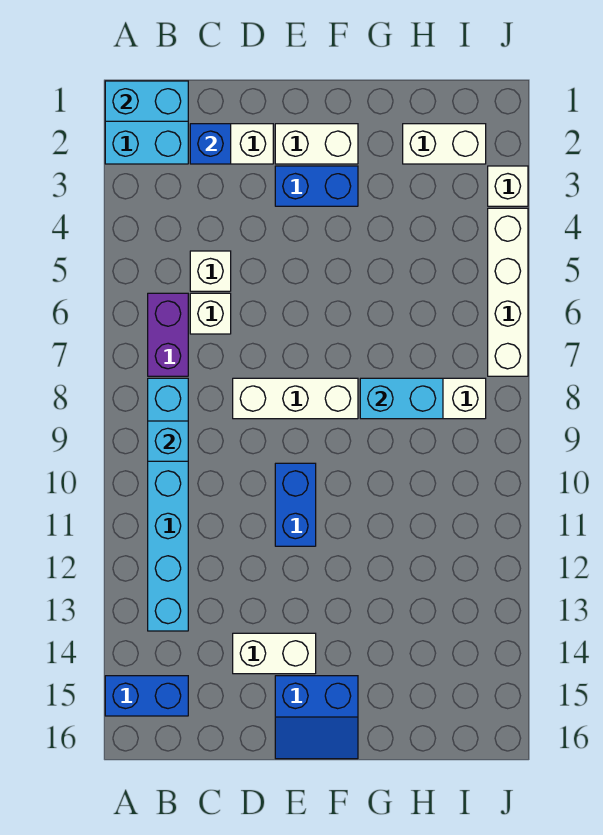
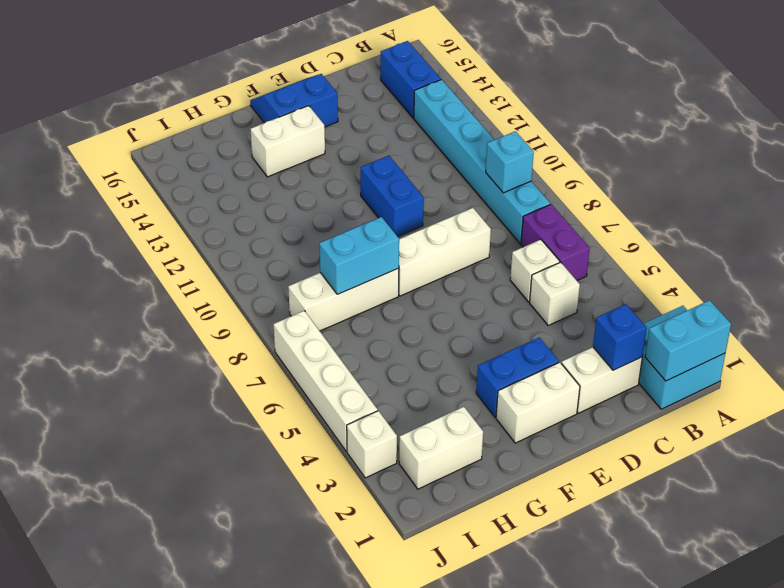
blue brick A15:B15 level 1 -> blue brick B14:B15 level 1
white brick D14:E14 level 1 -> white brick F14:G14 level 1

